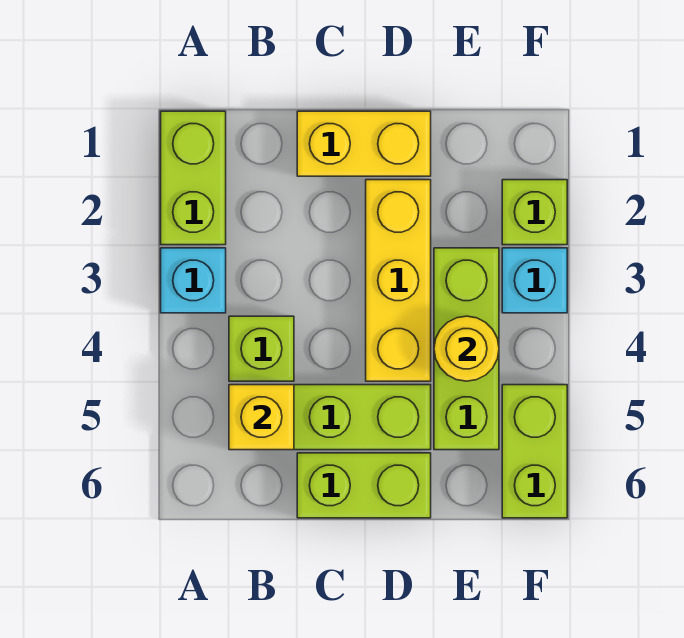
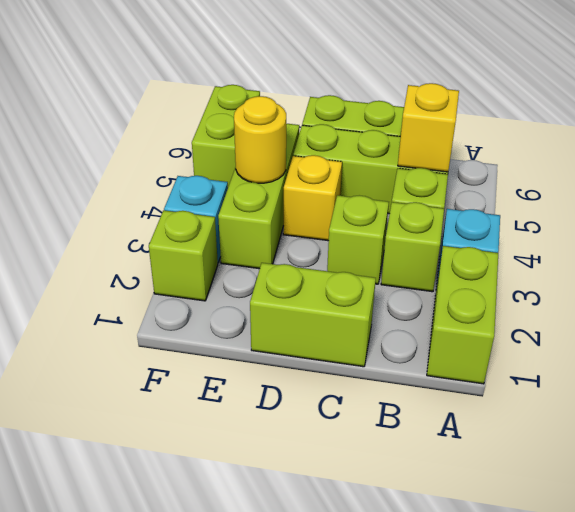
none -> lime brick B3 level 1
yellow brick C1:D1 level 1 -> lime brick C1:D1 level 1
none -> lime brick C3 level 1
yellow brick D2:D4 level 1 -> yellow brick D4 level 1

